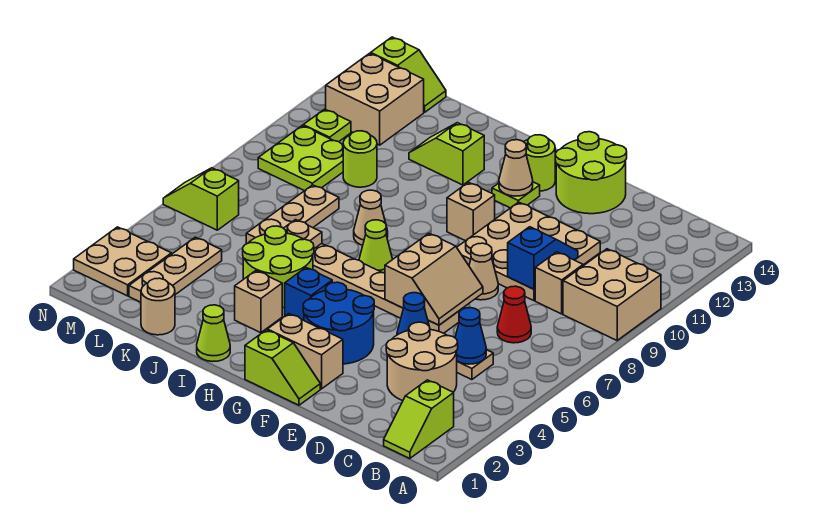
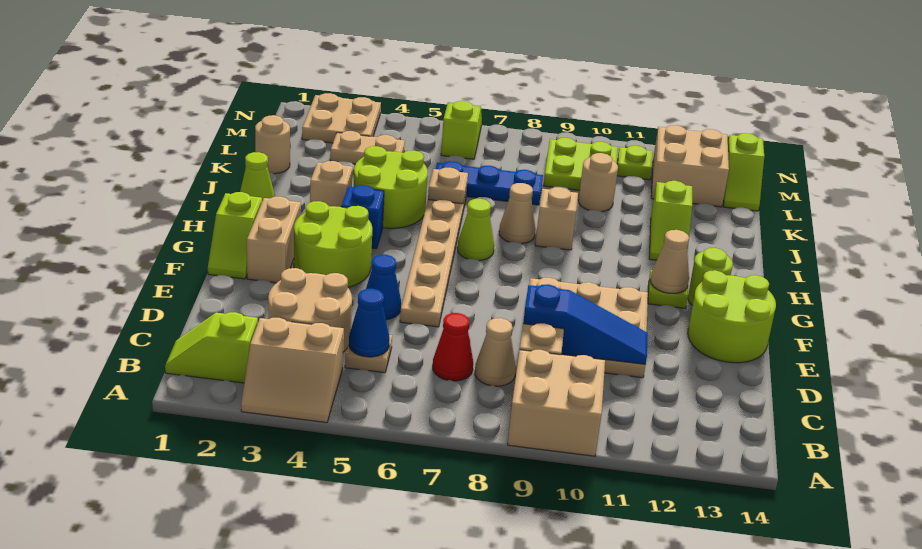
blue slope D9:D10 level 2 top 9 -> blue slope D9:D11 level 2 top 9
tan slope E6:F7 level 2 top F -> tan slope A3:B4 level 1 top B
tan cone E8 level 1 -> tan cone C8 level 1
blue round brick F3:G4 level 1 -> lime round brick F3:G4 level 1
tan brick G10 level 1 -> tan brick I9 level 1
lime slope I12:J12 level 1 top I -> lime slope I12:J12 level 1 top J
tan plate K6:K8 level 1 -> blue plate K6:K8 level 1
lime round brick K10 level 1 -> tan round brick K10 level 1
tan plate L2:L4 level 1 -> tan plate L3:L4 level 1

